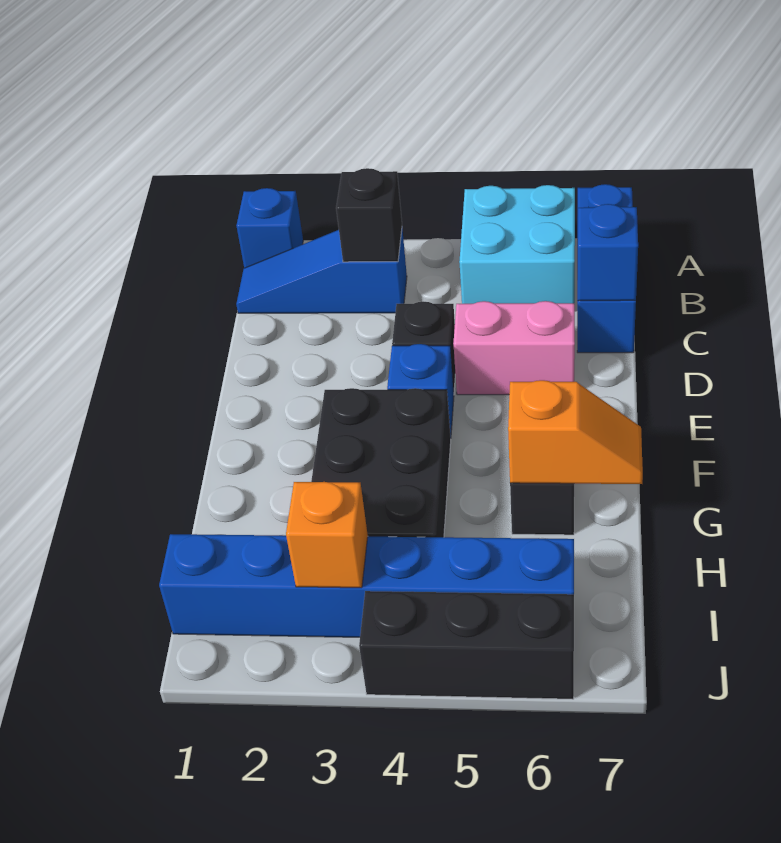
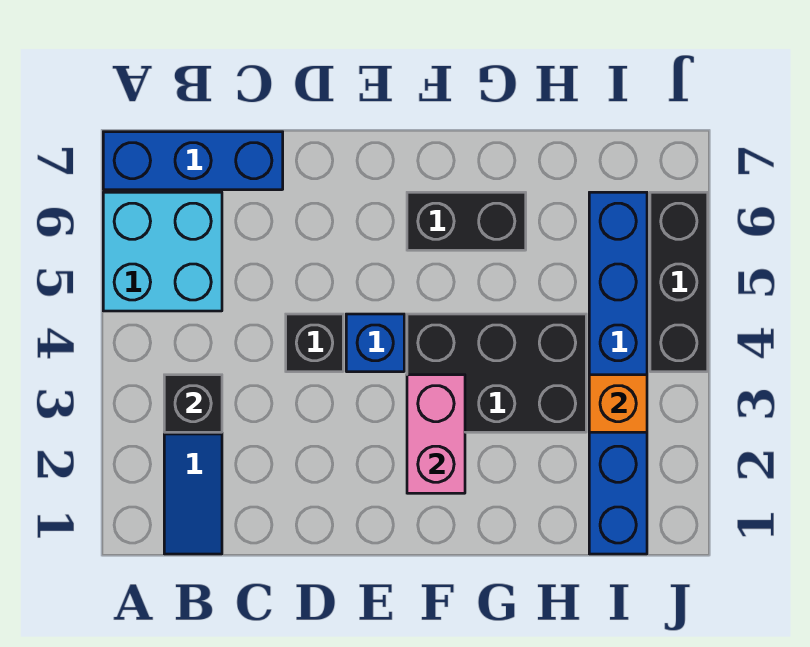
blue brick A1 level 1 -> none
blue brick C7 level 2 -> none
pink brick D5:D6 level 1 -> pink brick F2:F3 level 2
orange slope G6:G7 level 2 top 6 -> none

